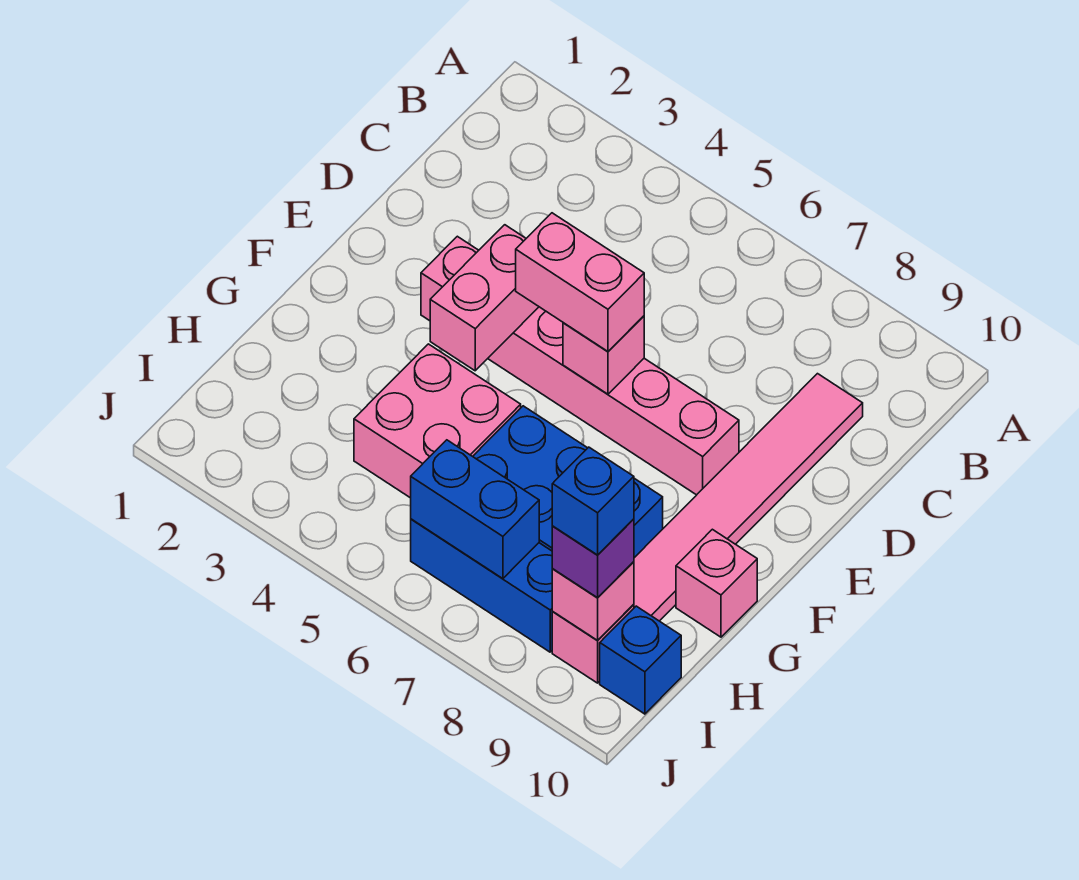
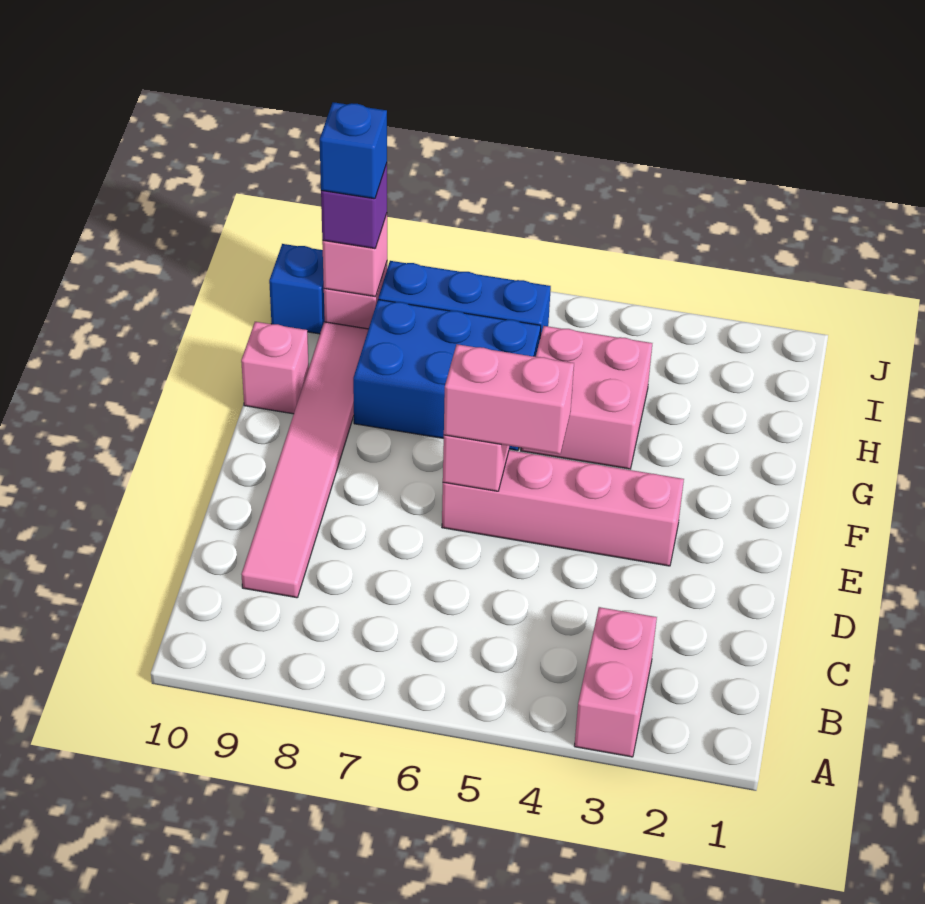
pink brick E3:E8 level 1 -> pink brick E3:E6 level 1
pink brick E4:F4 level 2 -> pink brick A3:B3 level 1
blue brick I6:I7 level 2 -> none

